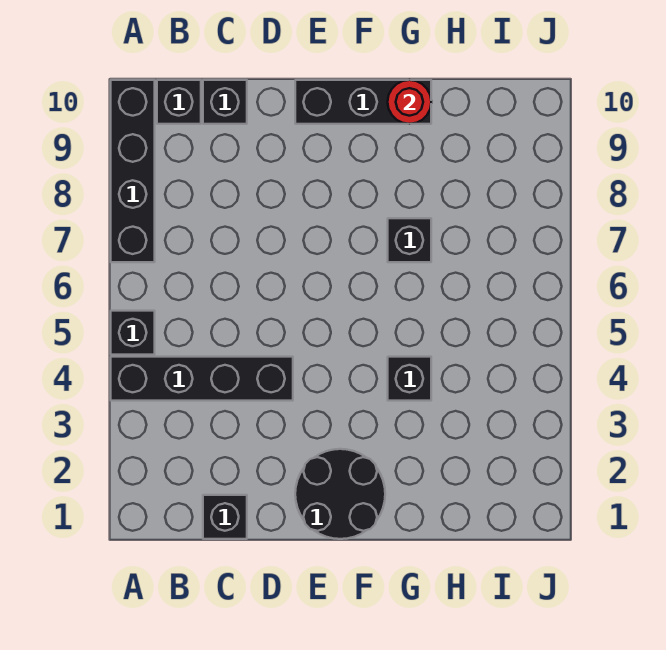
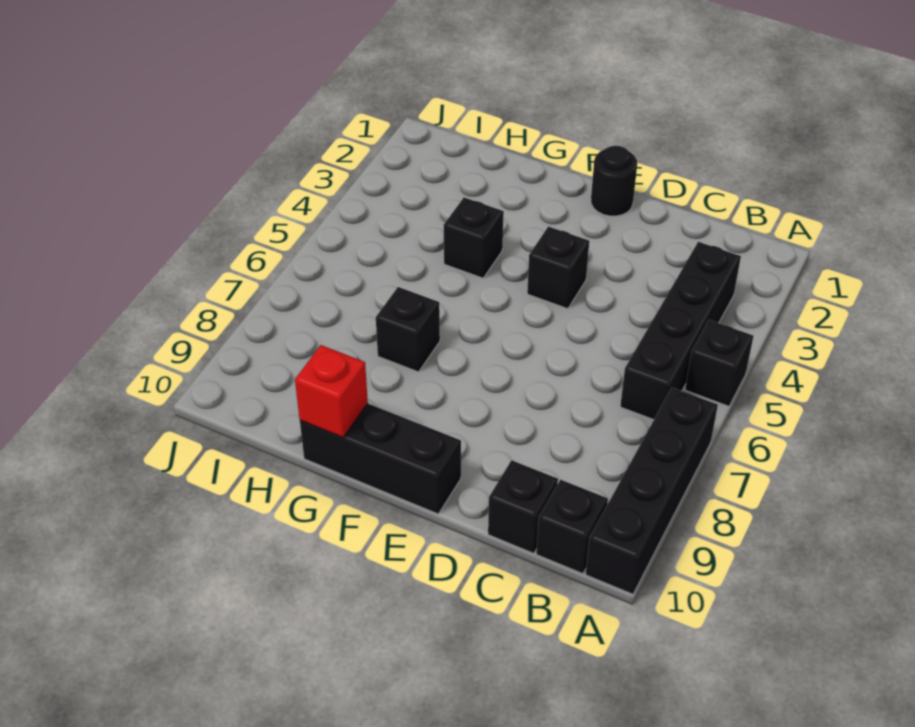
black brick A4:D4 level 1 -> black brick B3:B6 level 1
black brick C1 level 1 -> black brick E4 level 1
black round brick E1:F2 level 1 -> black round brick E1 level 1
red round brick G10 level 2 -> red brick G10 level 2

